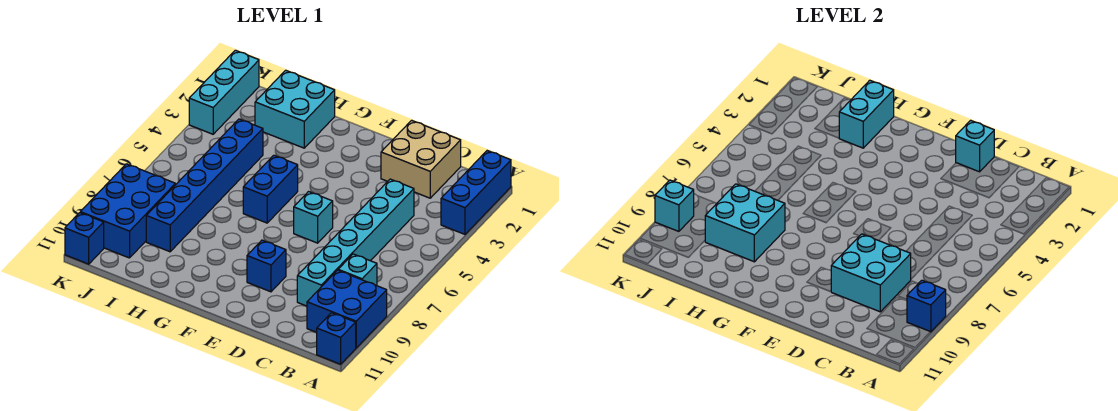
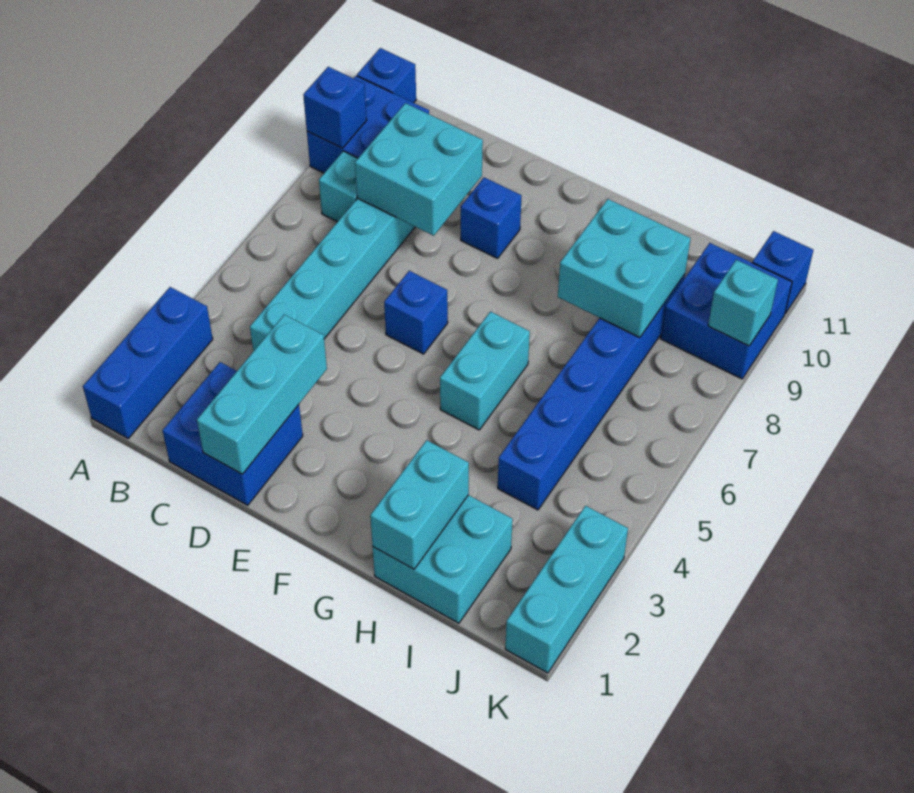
tan brick C1:D2 level 1 -> blue brick C1:D2 level 1
cyan brick D1 level 2 -> cyan brick D1:D3 level 2
cyan brick E6 level 1 -> blue brick E6 level 1
blue brick G5:G6 level 1 -> cyan brick G5:G6 level 1
blue brick J8:K10 level 1 -> blue brick J9:K10 level 1

